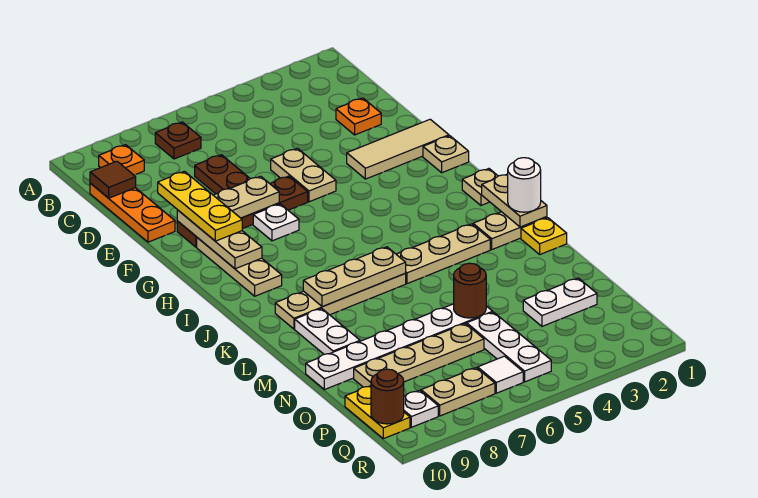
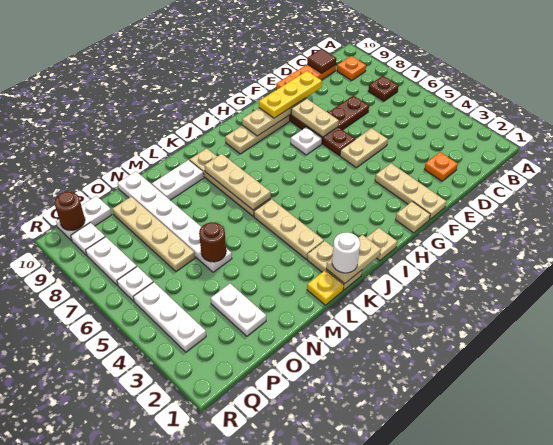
tan tile F1:F3 level 1 -> tan plate F1:F3 level 1
white plate O5:Q5 level 1 -> white plate Q3:Q5 level 1
yellow plate P10:Q10 level 1 -> white plate P10:Q10 level 1
white tile Q6 level 1 -> white plate Q6 level 1
tan plate Q7:Q8 level 1 -> white plate Q7:Q8 level 1

